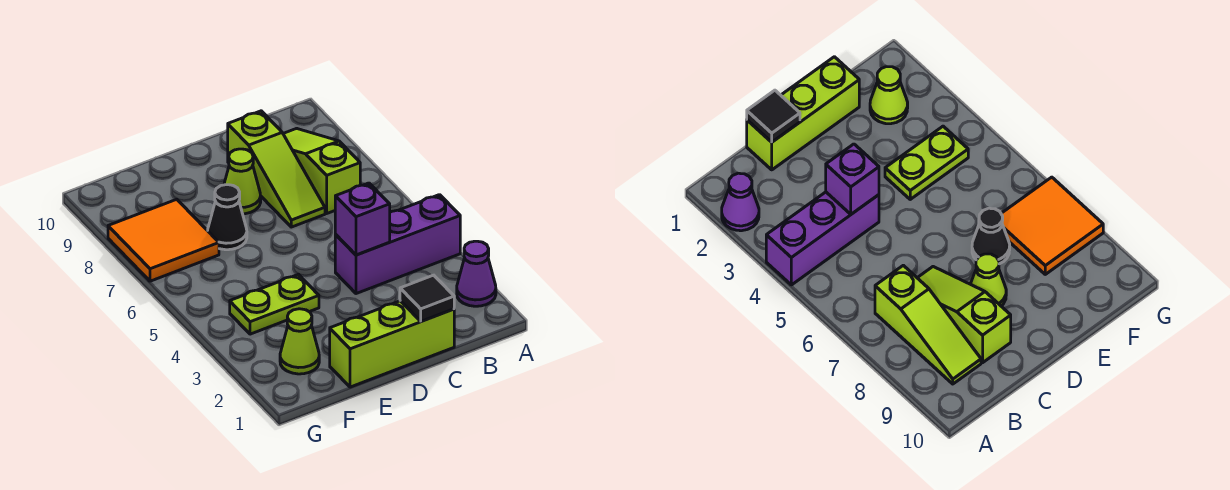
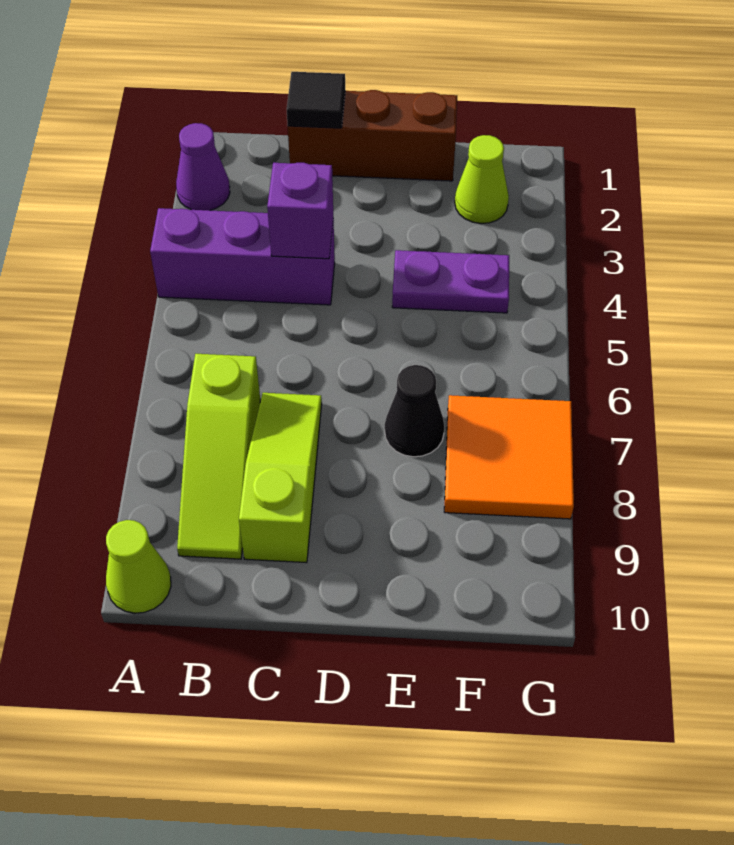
lime brick C1:E1 level 1 -> brown brick C1:E1 level 1
lime cone D8 level 1 -> lime cone A10 level 1
lime plate E4:F4 level 1 -> purple plate E4:F4 level 1

